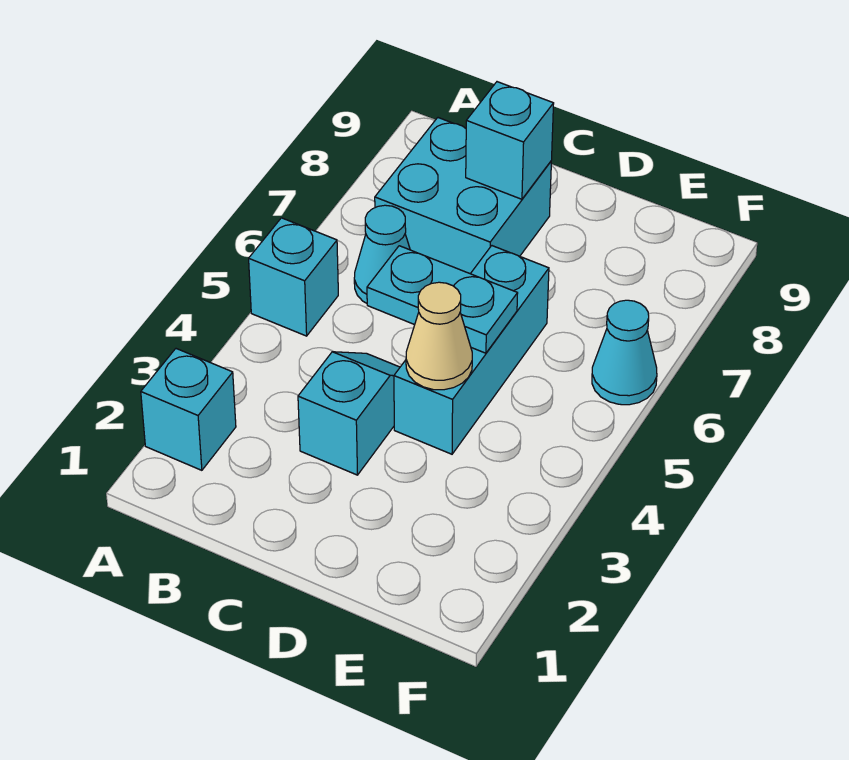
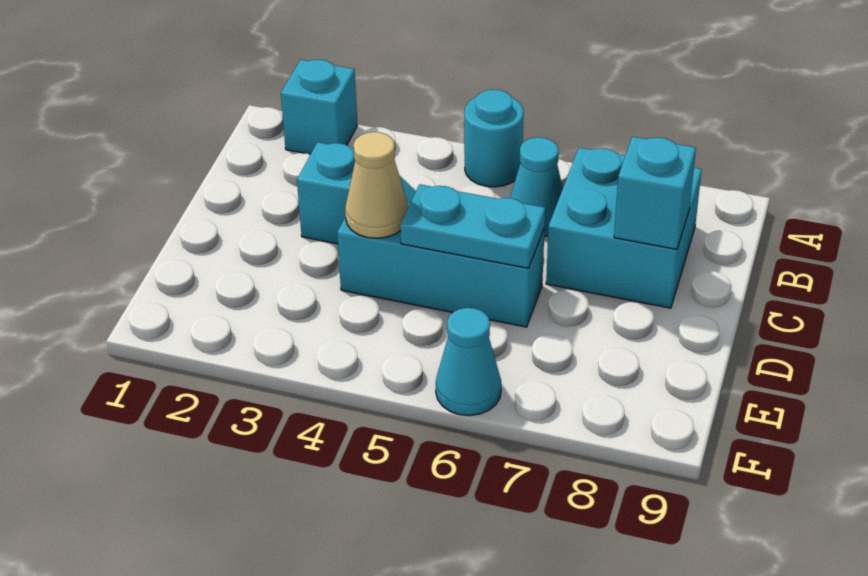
cyan brick A5 level 1 -> cyan round brick A5 level 1
cyan plate C5:D5 level 2 -> cyan plate D5:D6 level 2

